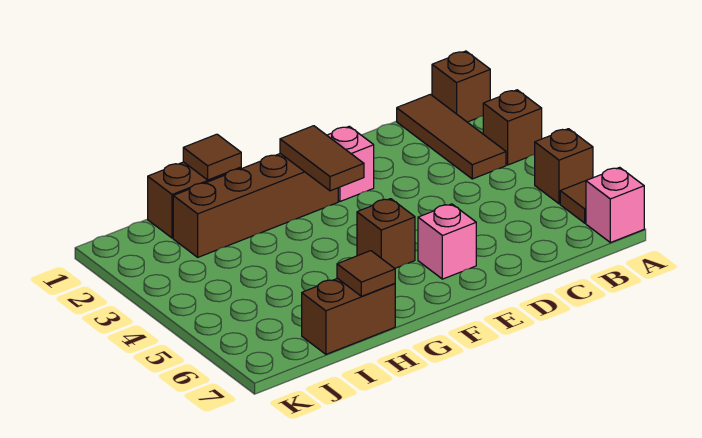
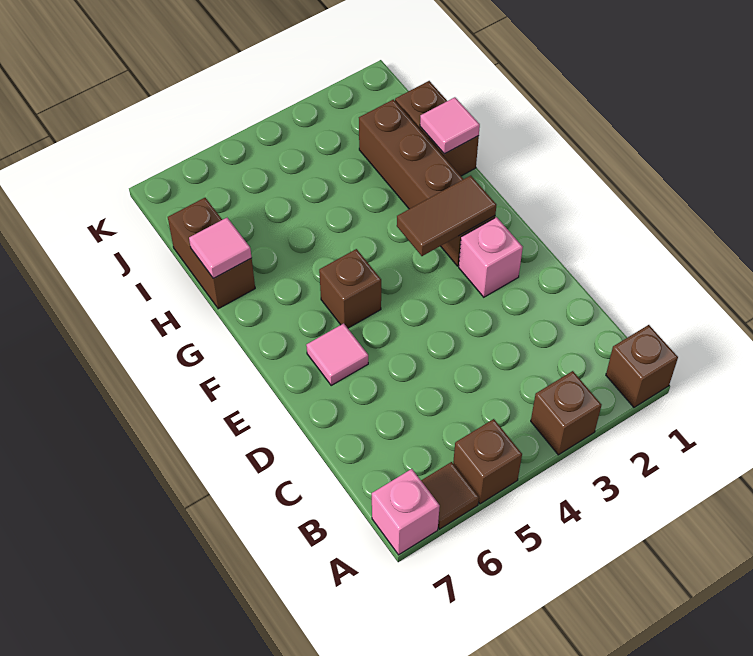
brown tile B1:B3 level 1 -> none
pink brick E6 level 1 -> pink tile E6 level 1
brown tile H1 level 2 -> pink tile H1 level 2
brown tile H7 level 2 -> pink tile H7 level 2

